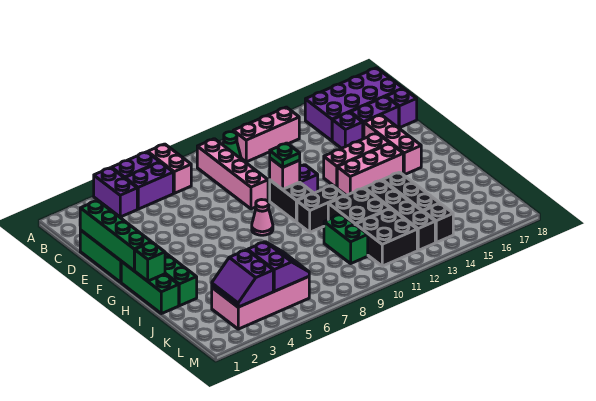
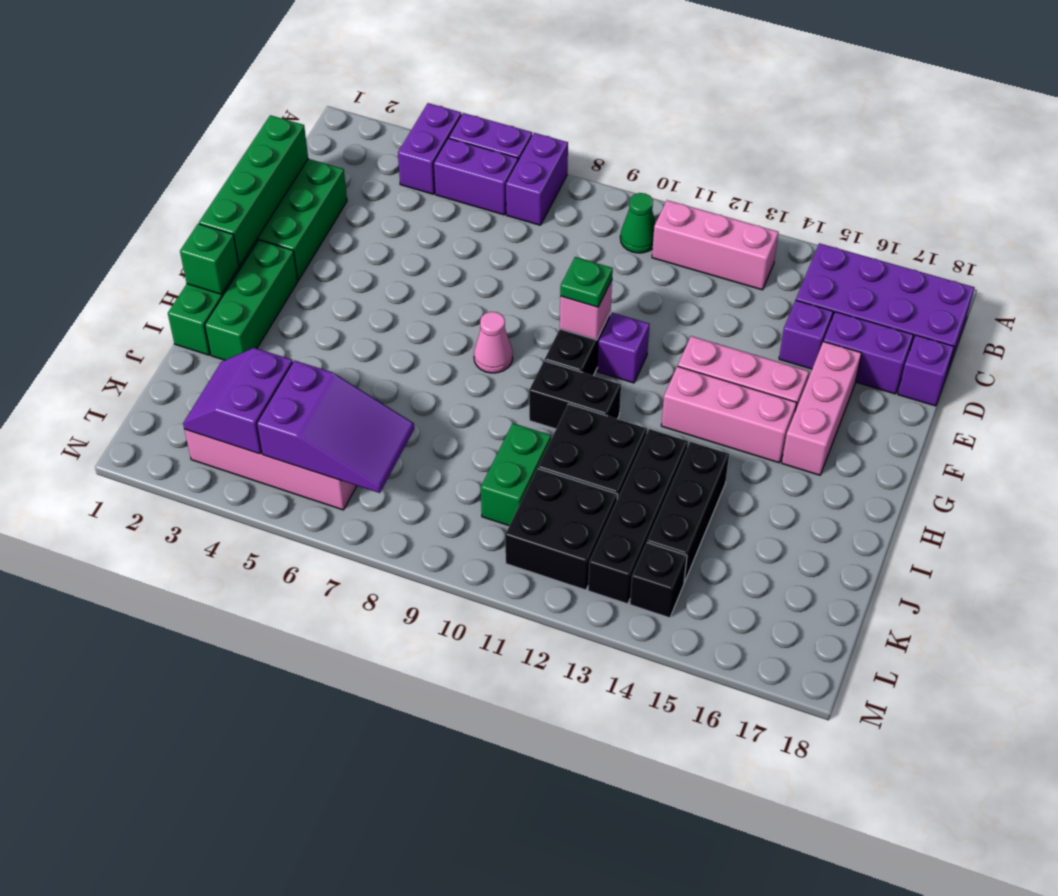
pink brick A7:B7 level 1 -> purple brick A7:B7 level 1
pink brick B9:E9 level 1 -> none
purple slope K5:L6 level 2 top 5 -> purple slope K5:L7 level 2 top 5

